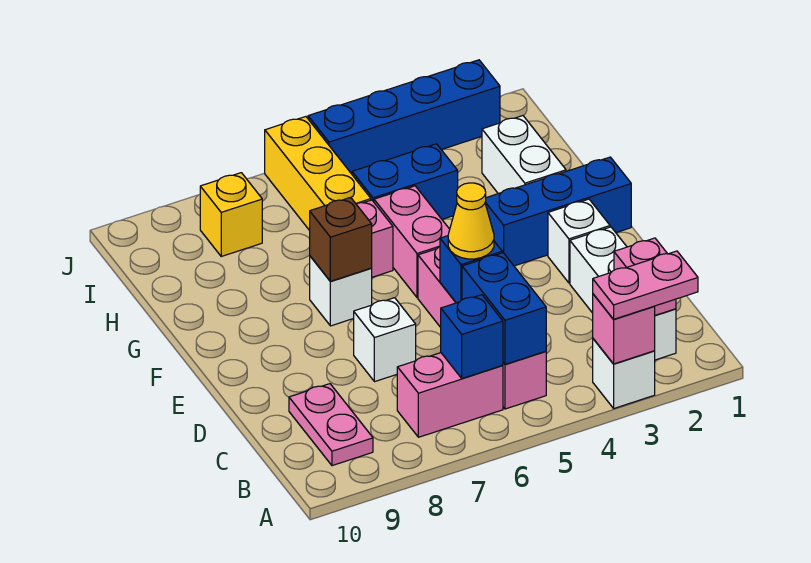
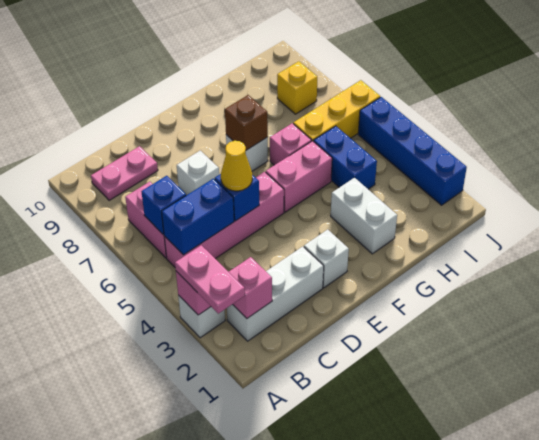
blue brick F1:F3 level 1 -> none
white brick G2:H2 level 1 -> white brick G2:G3 level 1

